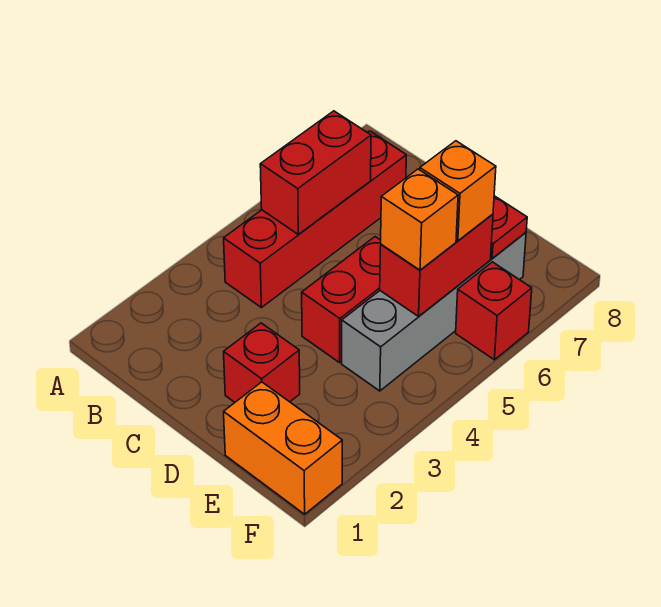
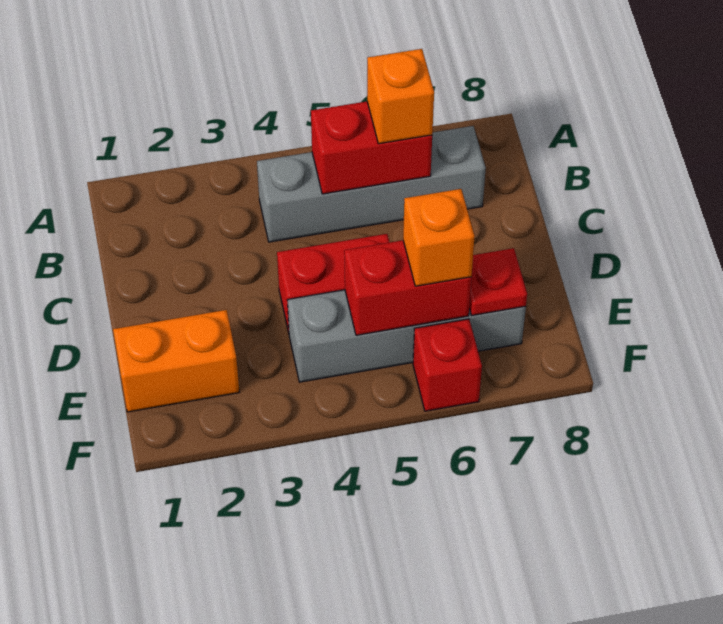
red brick B4:B7 level 1 -> grey brick B4:B7 level 1
red brick D2 level 1 -> none
orange brick E1:F1 level 1 -> orange brick E1:E2 level 1
orange brick E5 level 3 -> orange brick B6 level 3

